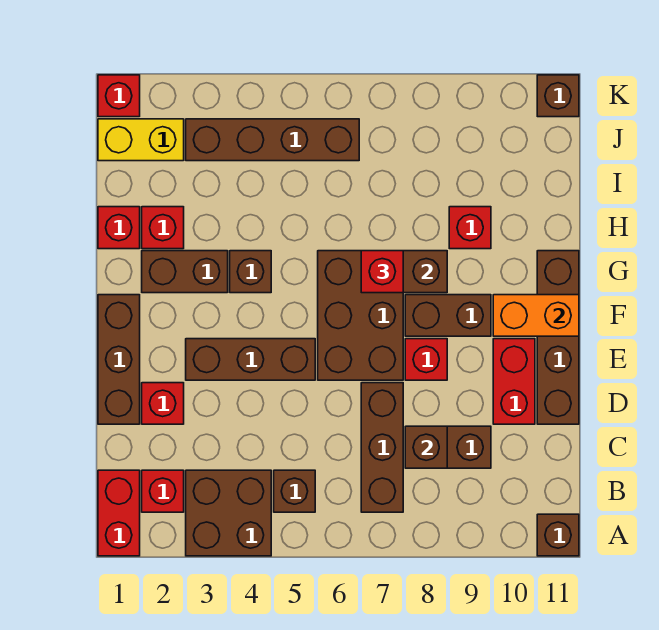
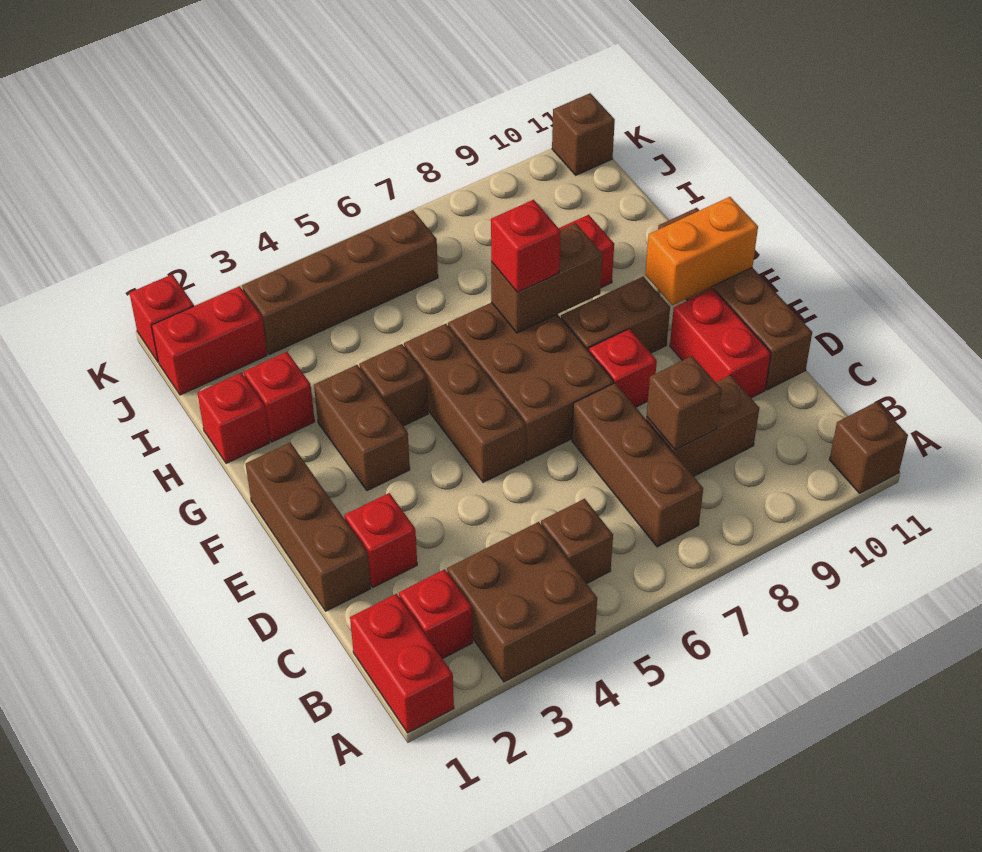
brown brick E3:E5 level 1 -> brown brick E5:G5 level 1
brown brick G2:G3 level 1 -> brown brick F3:G3 level 1
yellow brick J1:J2 level 1 -> red brick J1:J2 level 1

